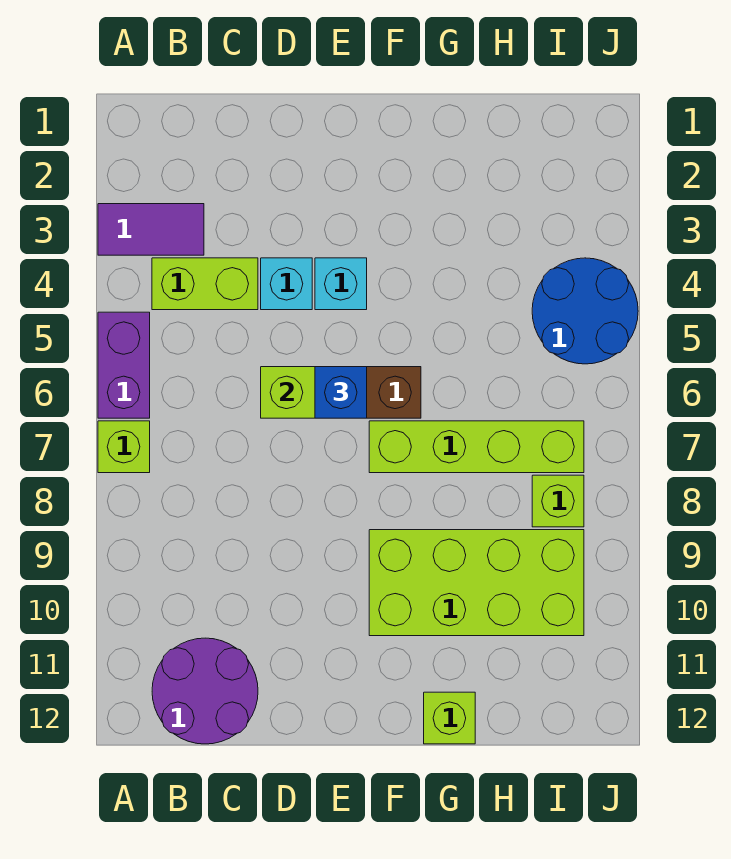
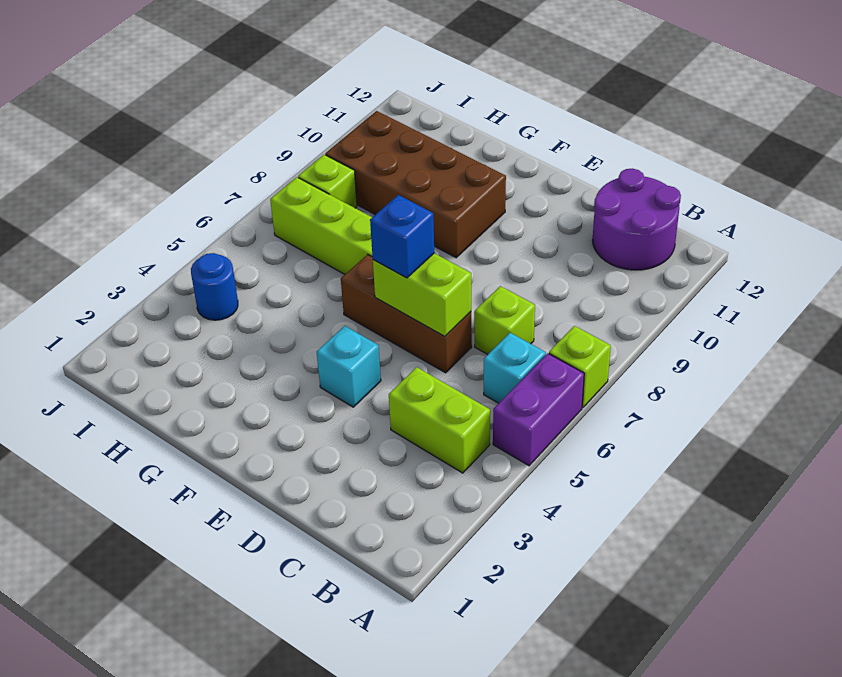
purple tile A3:B3 level 1 -> none
cyan brick D4 level 1 -> cyan brick B6 level 1
lime brick F9:I10 level 1 -> brown brick F9:I10 level 1
lime brick G12 level 1 -> lime brick C7 level 1
blue round brick I4:J5 level 1 -> blue round brick I4 level 1

